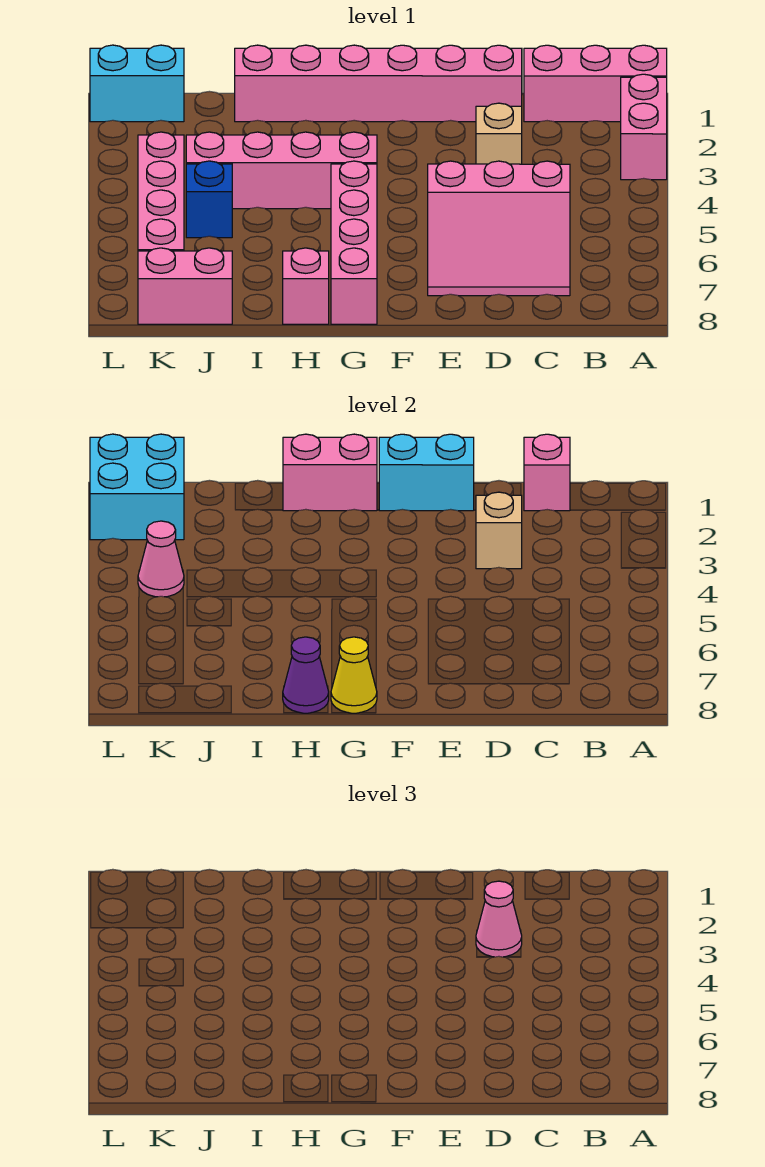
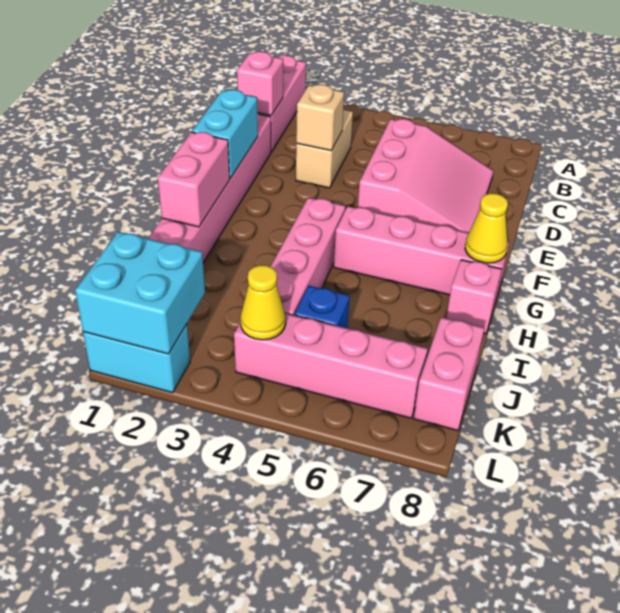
pink brick A2:A3 level 1 -> none
tan brick D3 level 1 -> tan brick C3:D3 level 1
pink cone D3 level 3 -> none
purple cone H8 level 2 -> none
cyan brick K1:L1 level 1 -> cyan brick L1:L2 level 1
pink cone K4 level 2 -> yellow cone K4 level 2

